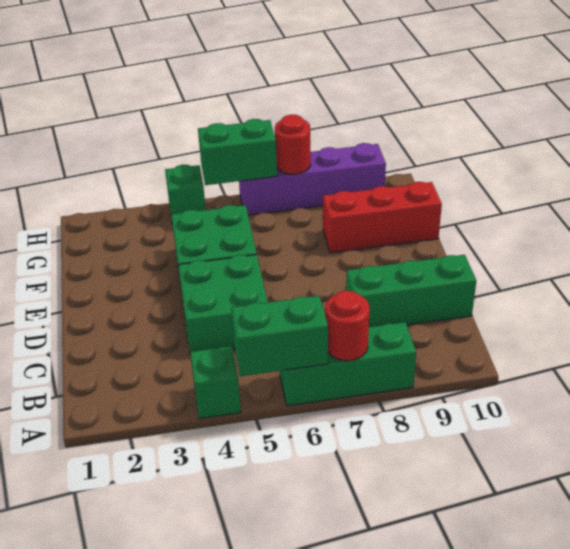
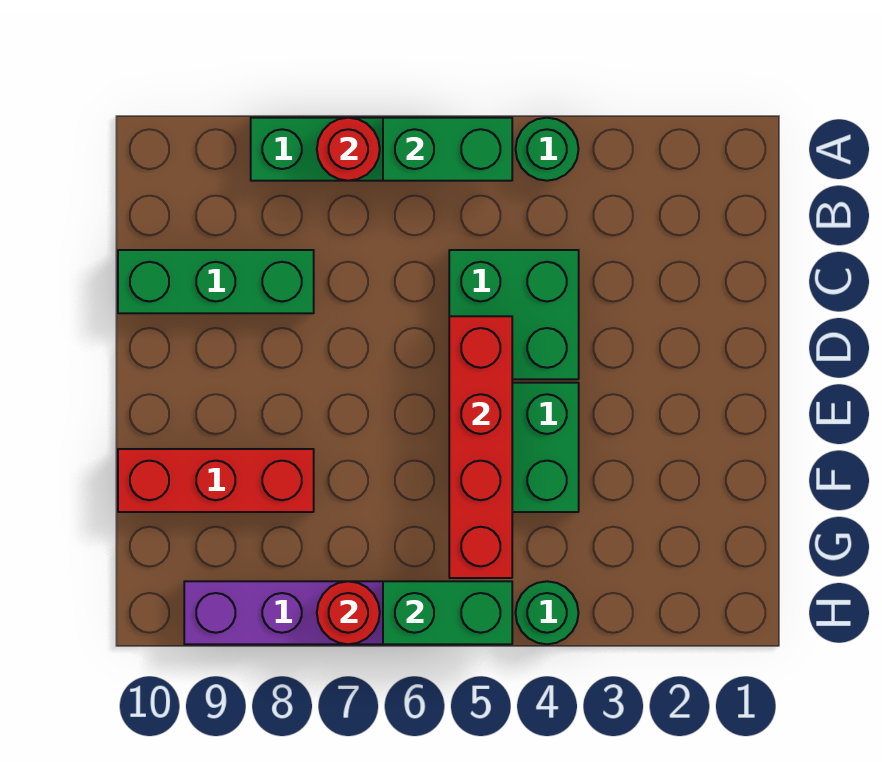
green brick A4 level 1 -> green round brick A4 level 1
none -> red brick D5:G5 level 2
green brick H4 level 1 -> green round brick H4 level 1

